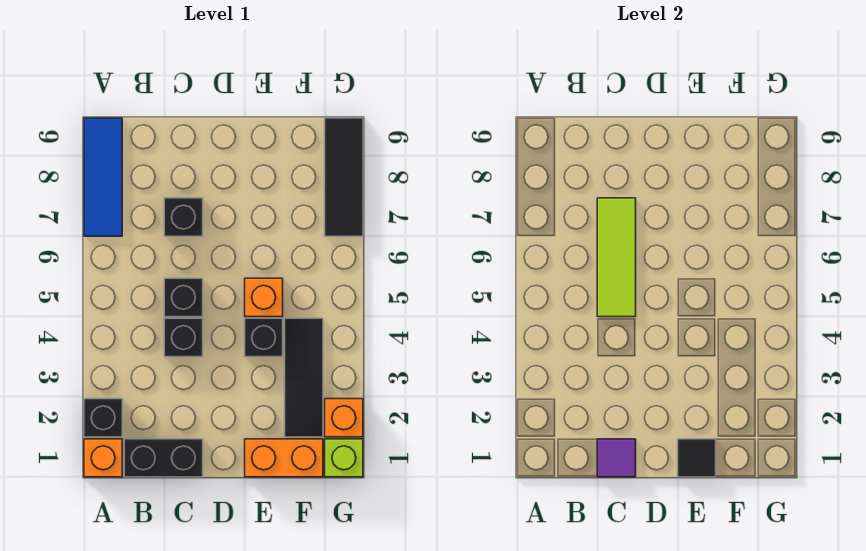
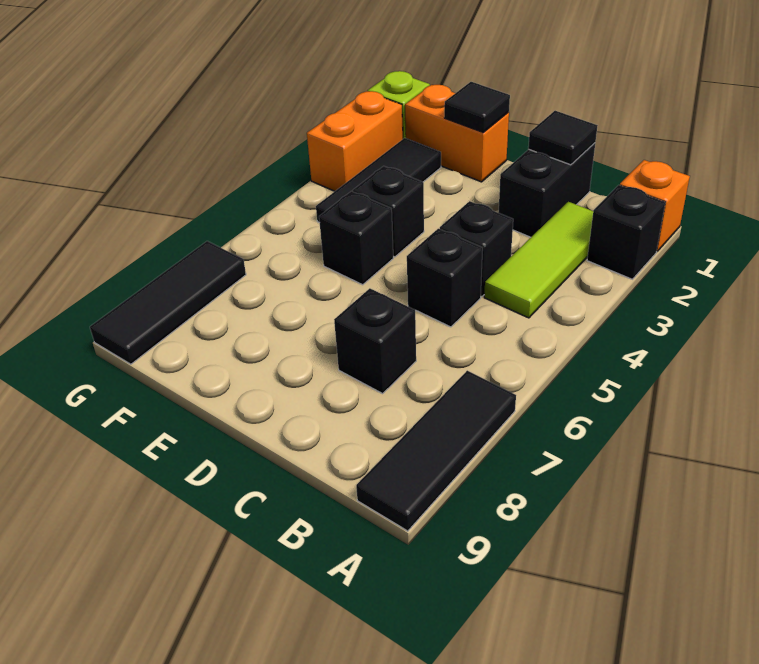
blue tile A7:A9 level 1 -> black tile A7:A9 level 1
black brick B1:C1 level 1 -> black brick C1:C2 level 1
purple tile C1 level 2 -> black tile C1 level 2
lime tile C5:C7 level 2 -> lime tile B2:B4 level 1
orange brick E5 level 1 -> black brick E5 level 1
orange brick G2 level 1 -> orange brick G2:G3 level 1

